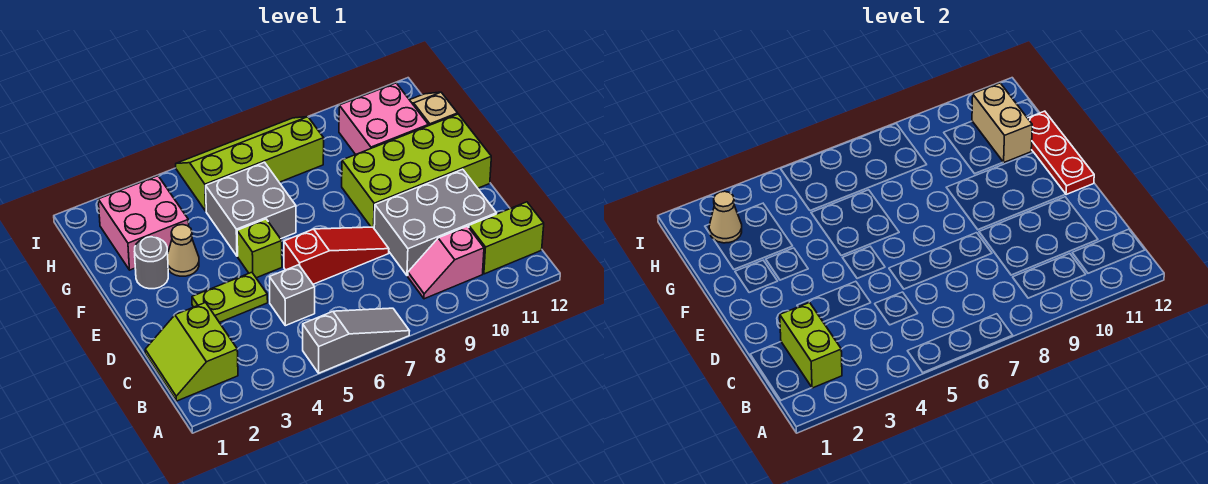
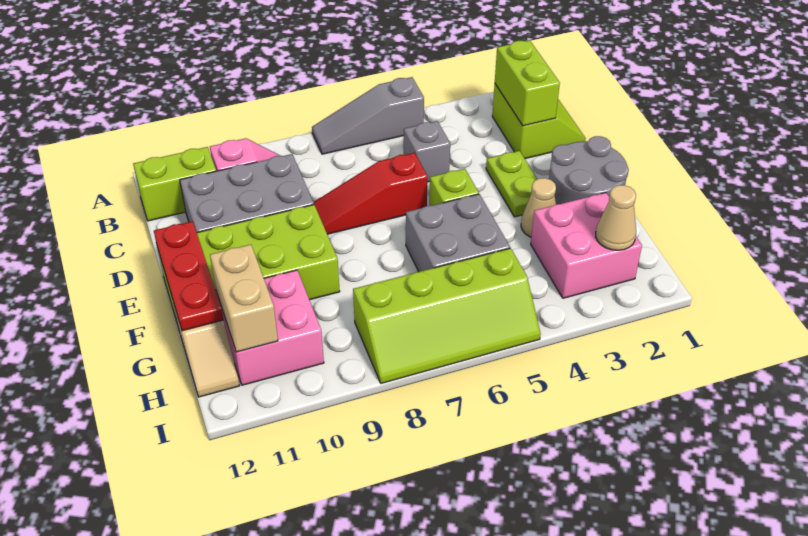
lime plate D3:D4 level 1 -> lime plate D3:E3 level 1
grey round brick F2 level 1 -> grey round brick E1:F2 level 1

